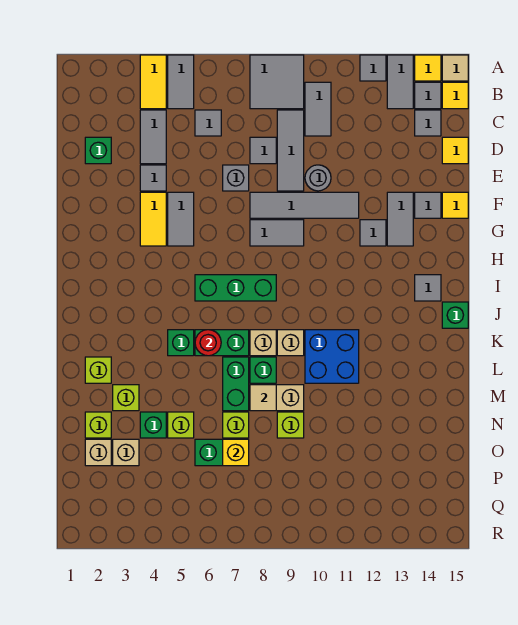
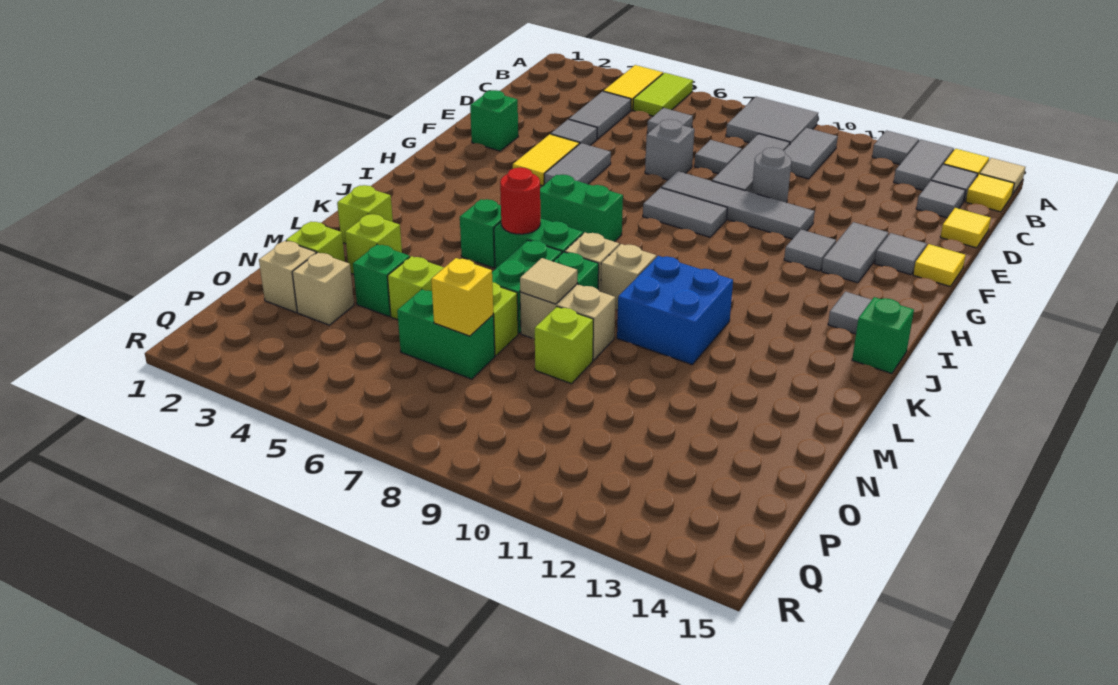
grey tile A5:B5 level 1 -> lime tile A5:B5 level 1
green brick D2 level 1 -> green brick F2 level 1
green brick I6:I8 level 1 -> green brick I6:I7 level 1

